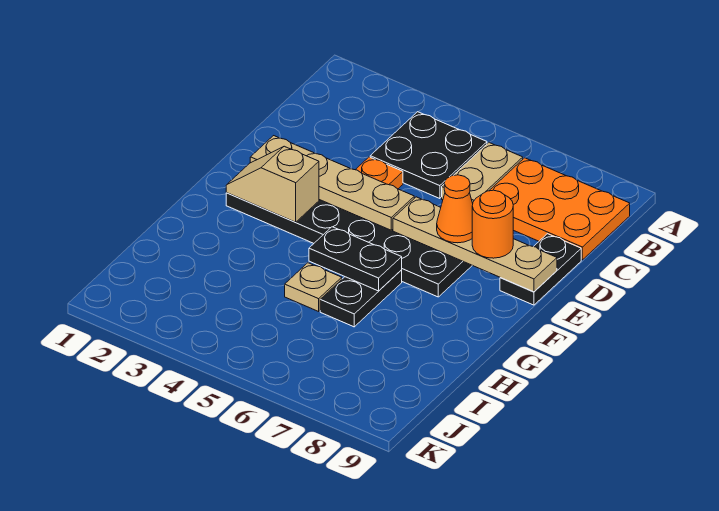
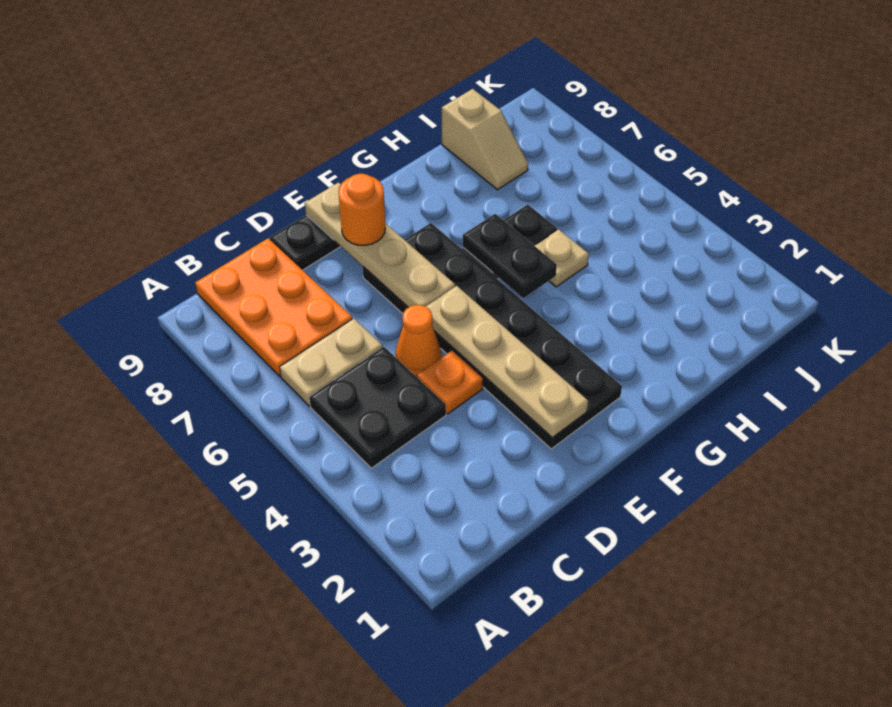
orange cone E7 level 3 -> orange cone D5 level 1
tan slope F2:F3 level 2 top 3 -> tan slope I8:I9 level 1 top 9

